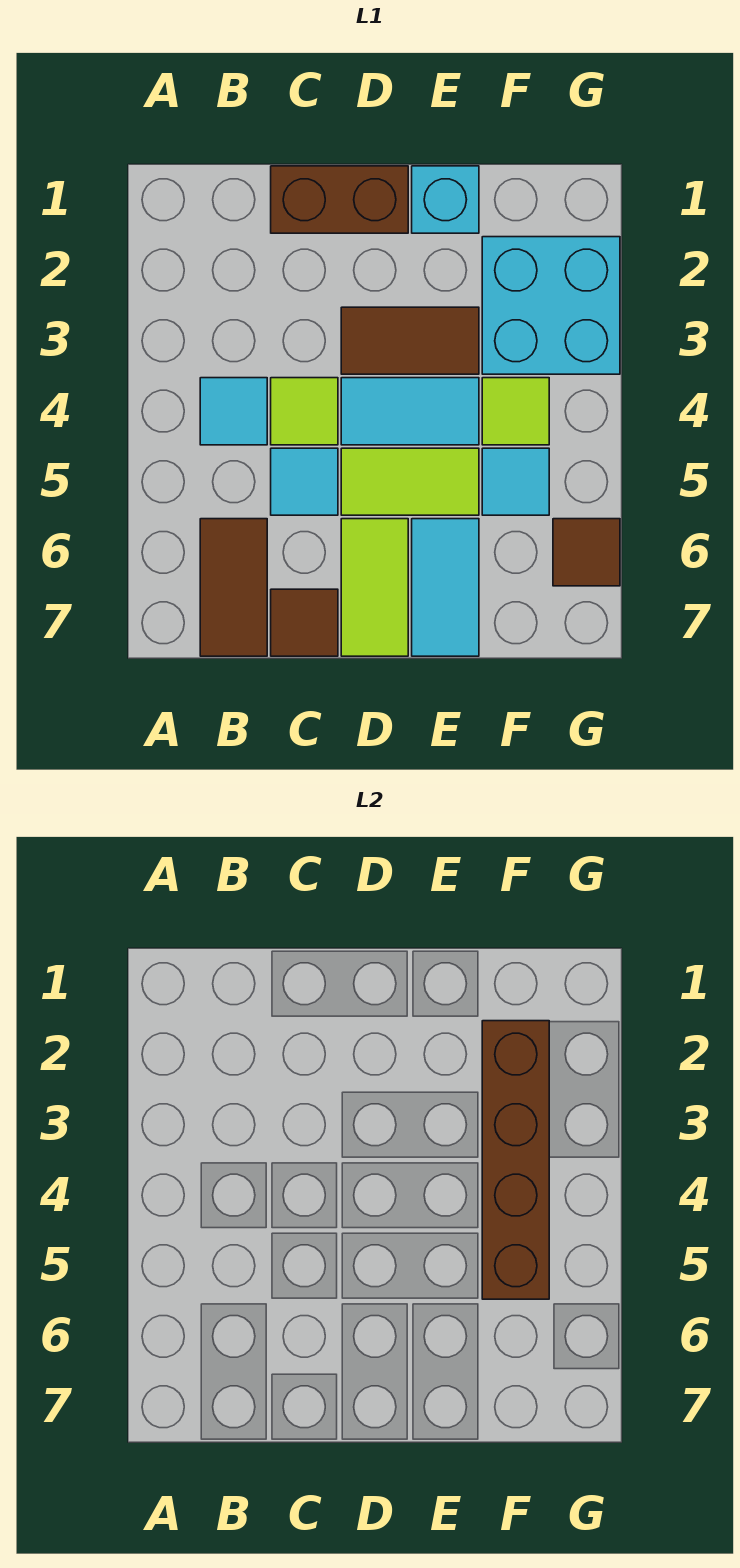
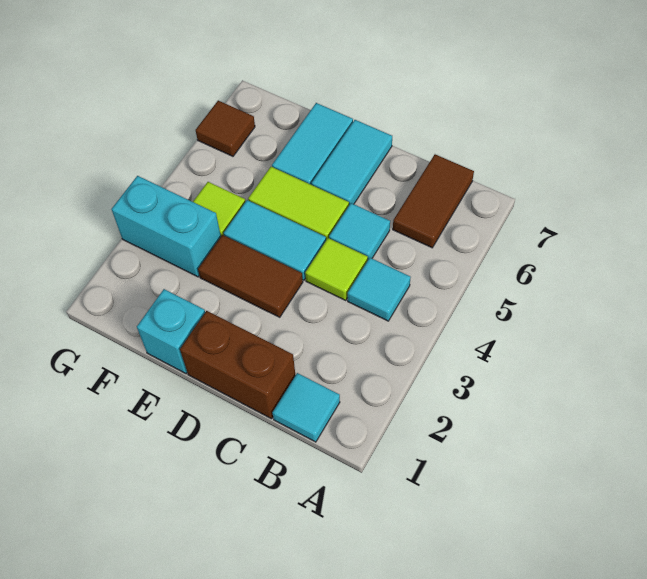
brown tile C7 level 1 -> none
lime tile D6:D7 level 1 -> cyan tile D6:D7 level 1
cyan brick F2:G3 level 1 -> cyan brick F3:G3 level 1
brown brick F2:F5 level 2 -> none
cyan tile F5 level 1 -> cyan tile B1 level 1

